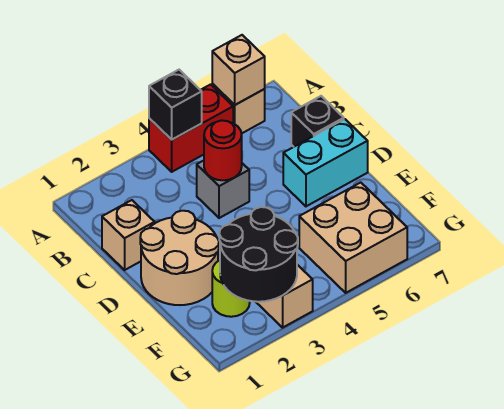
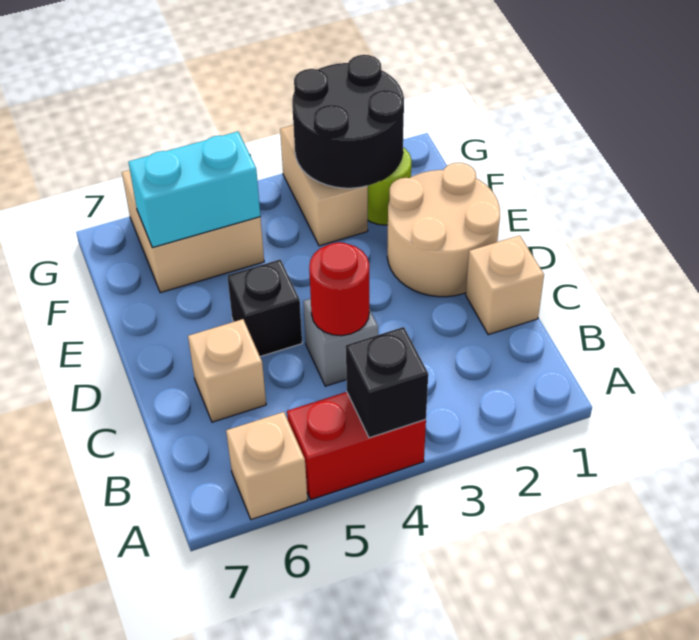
tan brick A6 level 2 -> tan brick C6 level 1
black brick C7 level 1 -> black brick D5 level 1
cyan brick D6:D7 level 1 -> cyan brick F5:F6 level 2

